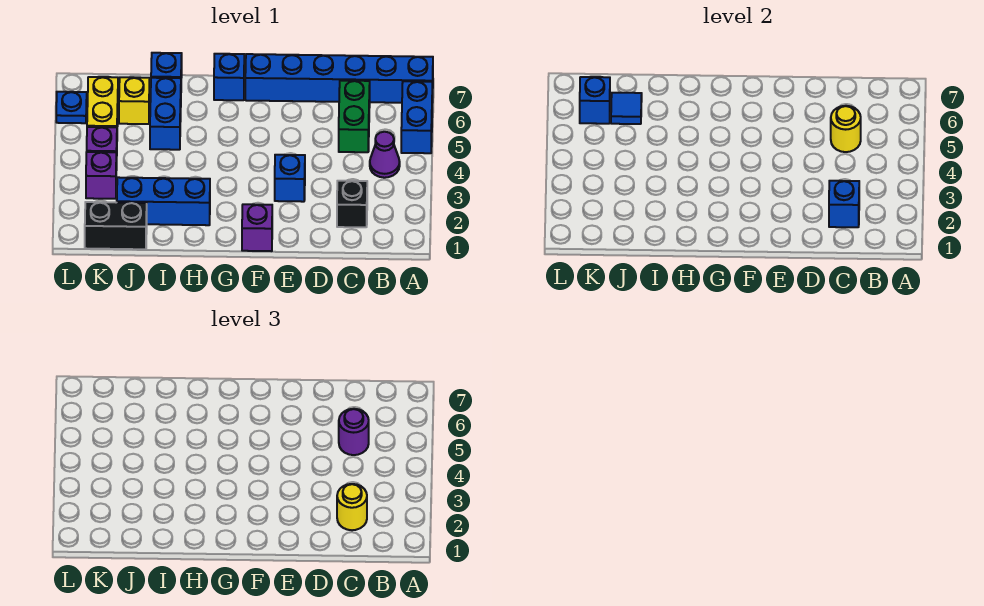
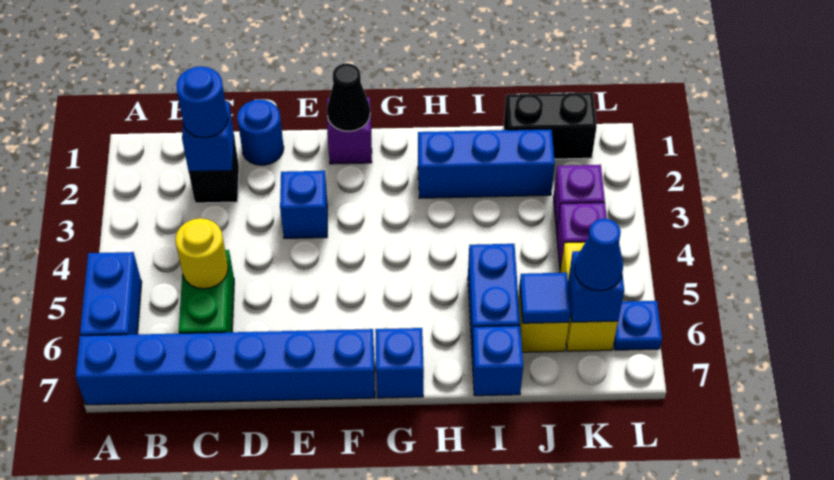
purple cone B4 level 1 -> none
yellow round brick C2 level 3 -> blue round brick C2 level 3
purple round brick C5 level 3 -> none
none -> blue round brick D1 level 1
none -> black cone F1 level 2
none -> blue cone K6 level 3

